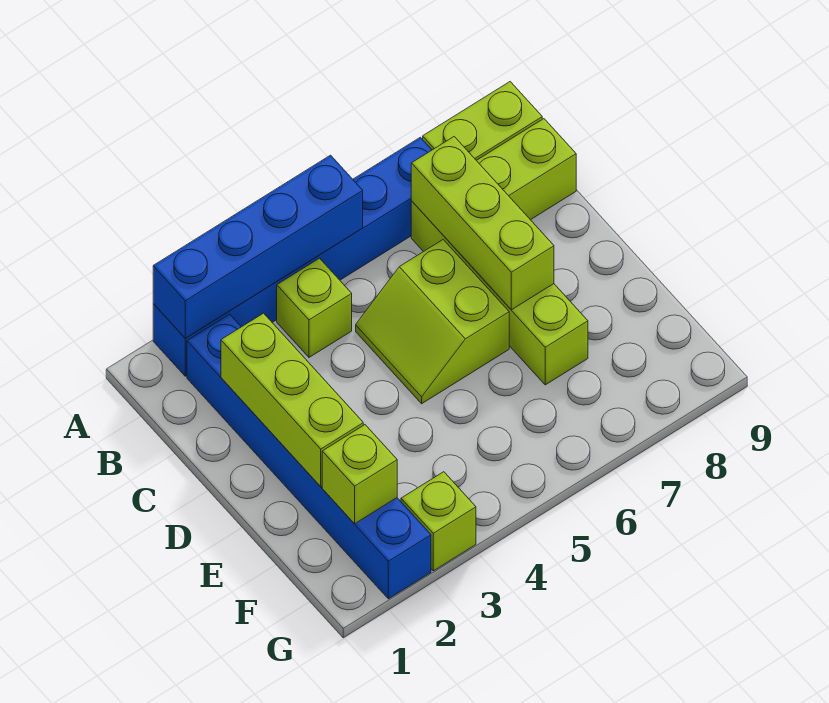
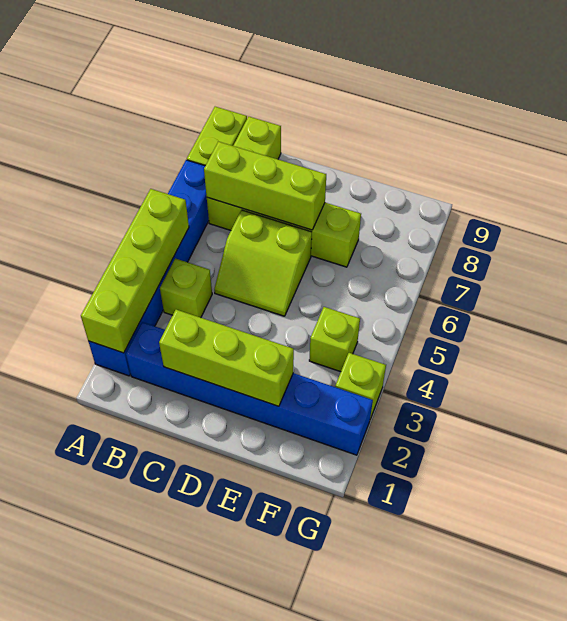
blue brick A2:A5 level 2 -> lime brick A2:A5 level 2
lime brick F2 level 2 -> lime brick F4 level 1

